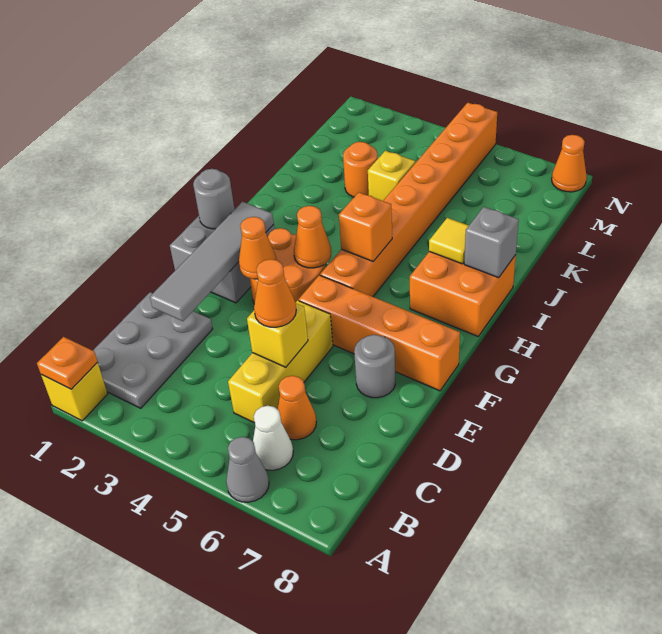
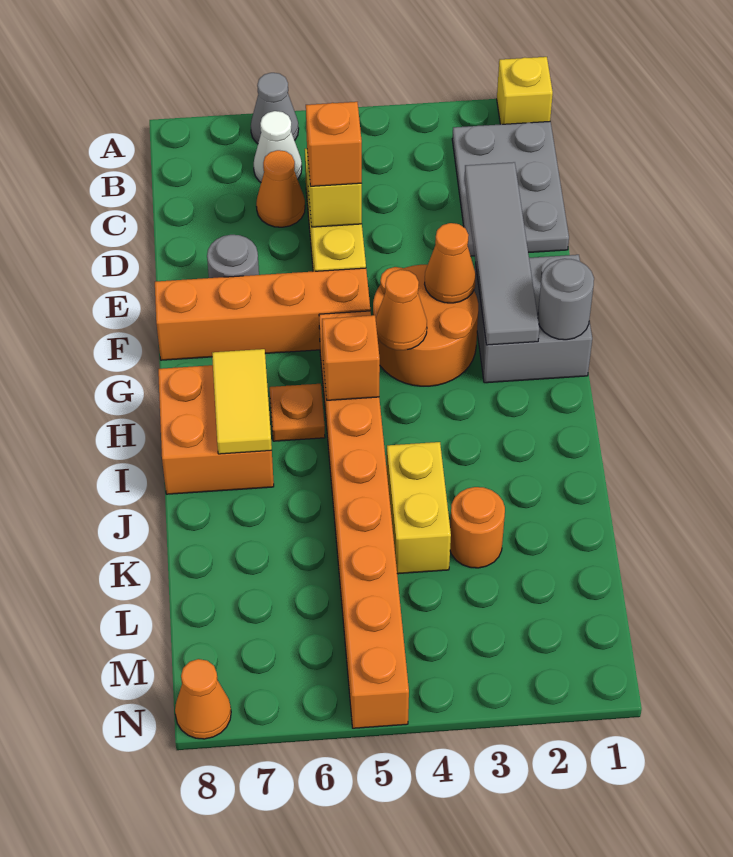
orange plate A1 level 2 -> orange plate H6 level 1
orange cone D5 level 3 -> orange brick D5 level 3
yellow tile I7 level 2 -> yellow tile H7:I7 level 2
grey brick I8 level 2 -> none
yellow brick K4 level 1 -> yellow brick J4:K4 level 1

